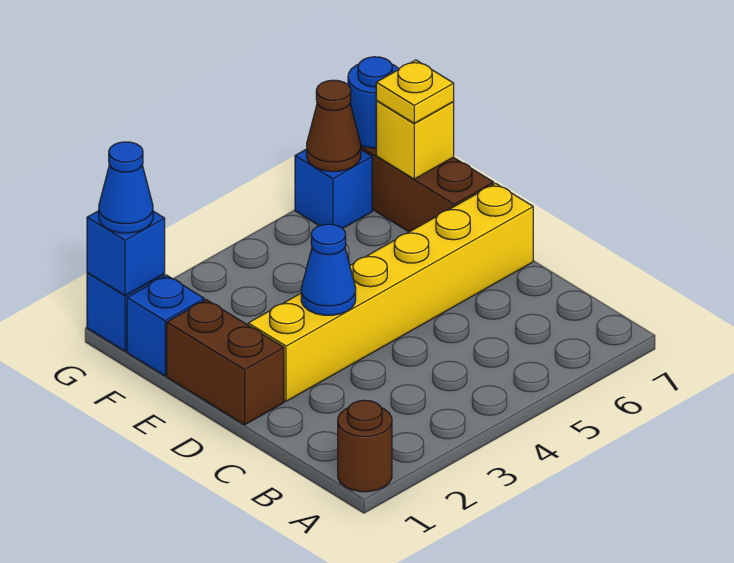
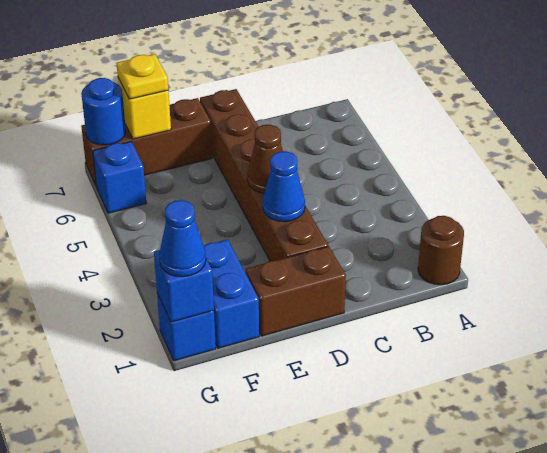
yellow brick D2:D7 level 1 -> brown brick D2:D7 level 1
blue brick F1 level 1 -> blue brick F1:F2 level 1
brown cone G6 level 2 -> brown cone D4 level 2

